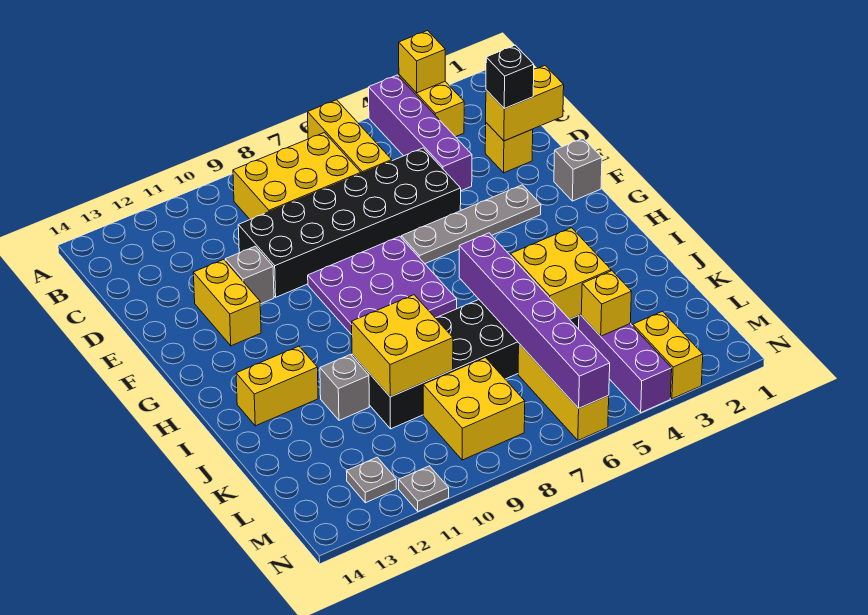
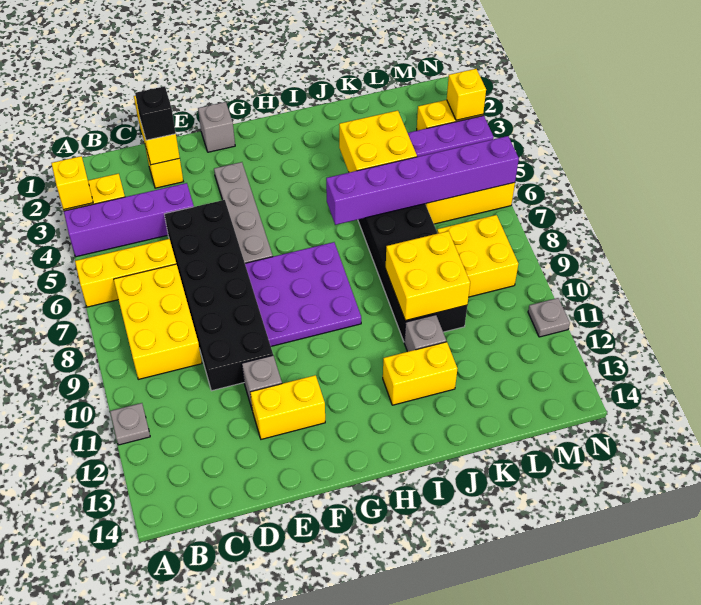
yellow brick I12:I13 level 1 -> yellow brick I12:J12 level 1
yellow brick L4 level 2 -> yellow brick N3 level 2
grey plate M12 level 1 -> grey plate A11 level 1

